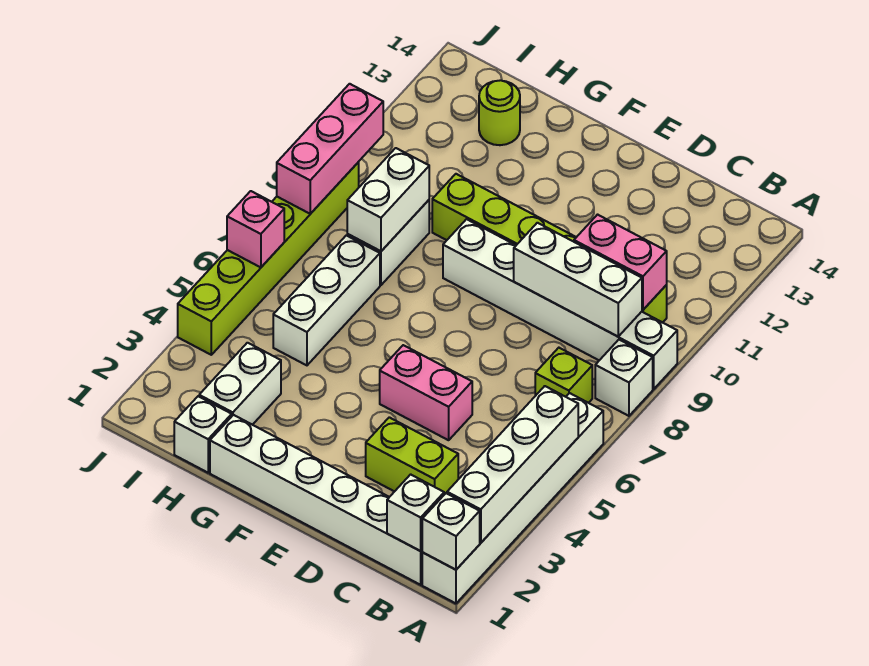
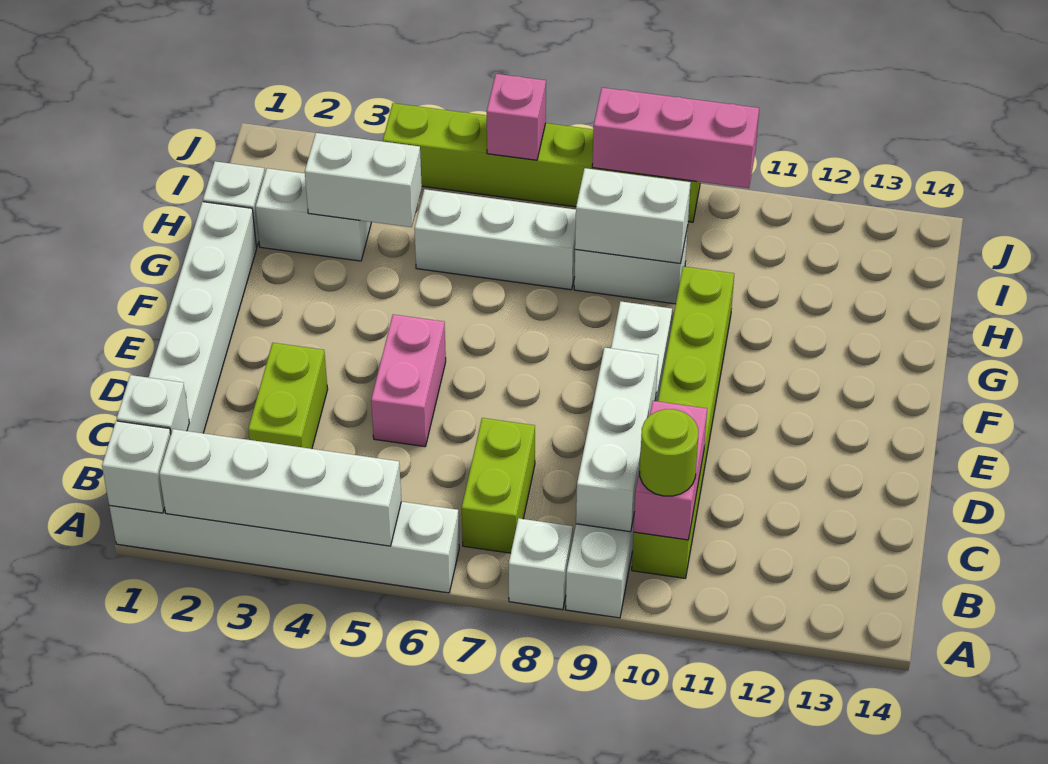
lime brick B7 level 1 -> lime brick B7:C7 level 1
none -> white brick H3:H4 level 2
lime round brick H13 level 1 -> lime round brick B10 level 3

